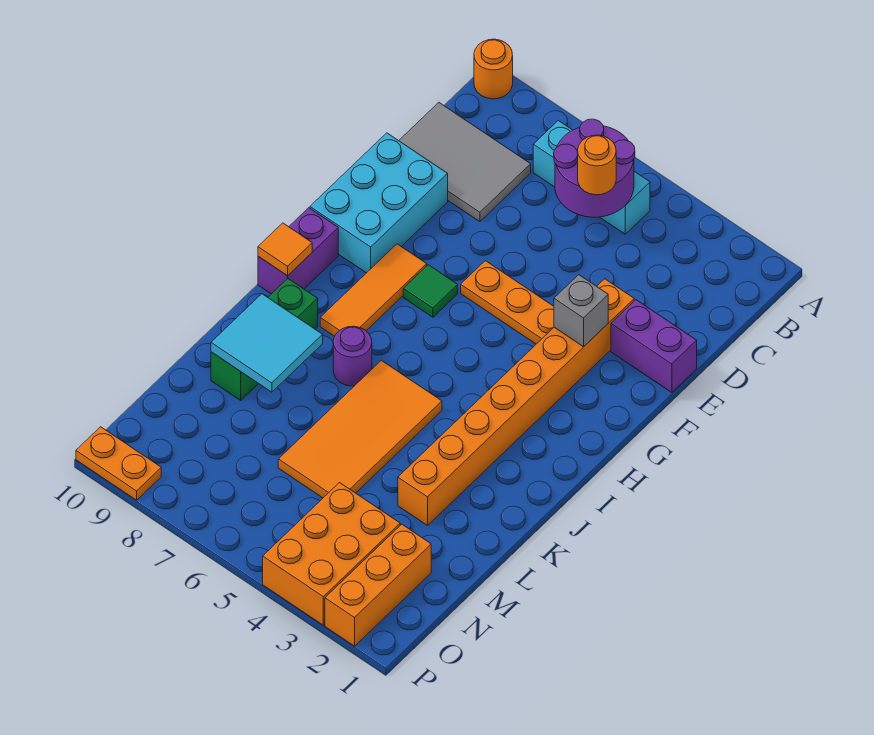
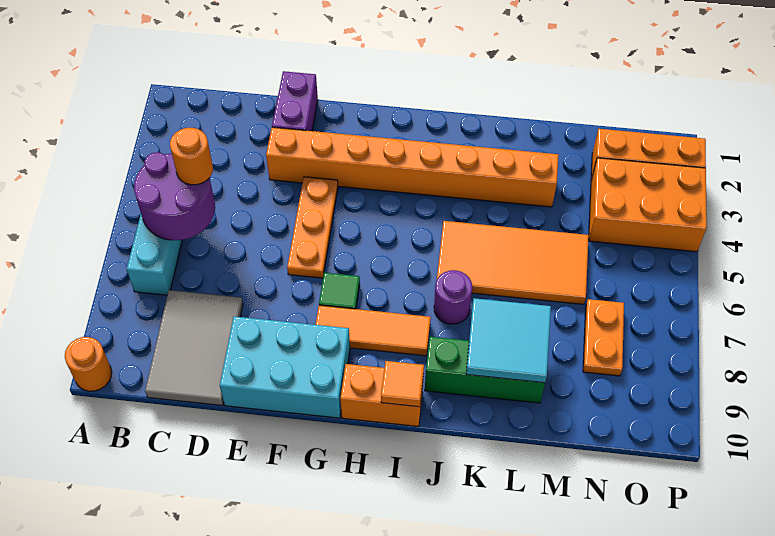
grey brick F3 level 2 -> none
purple brick H10:I10 level 1 -> orange brick H10:I10 level 1
orange plate P9:P10 level 1 -> orange plate N7:N8 level 1

